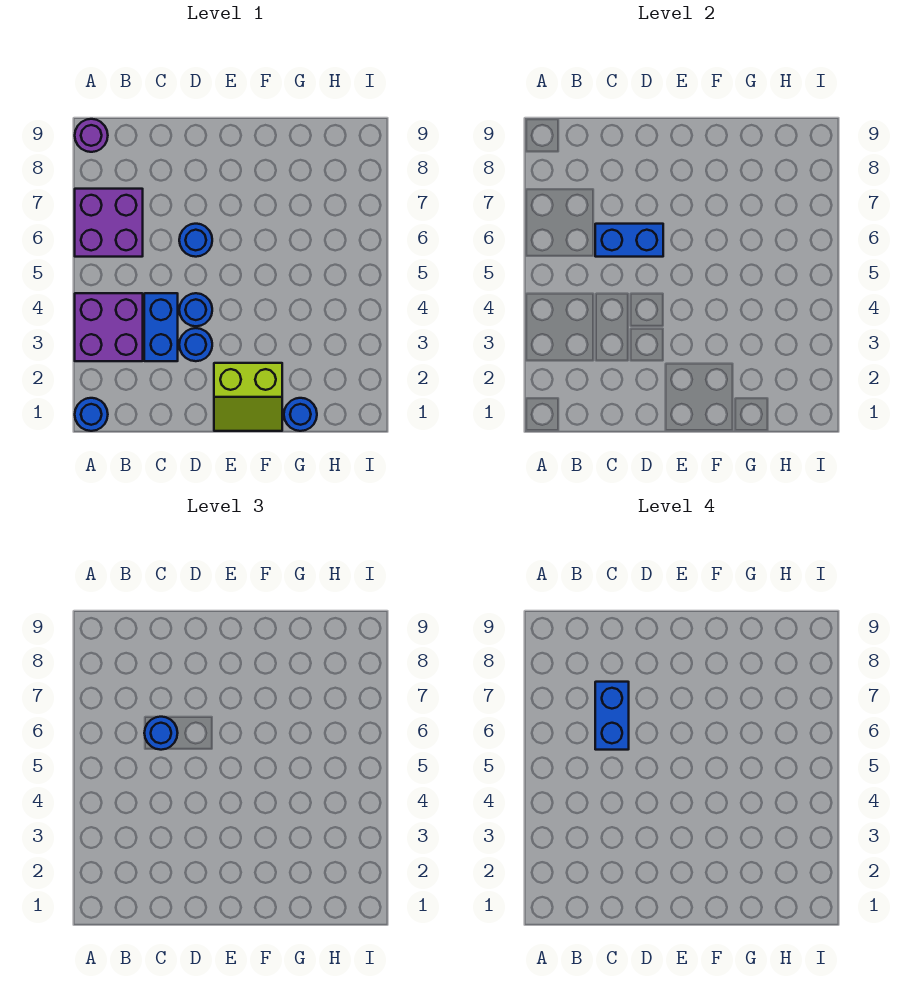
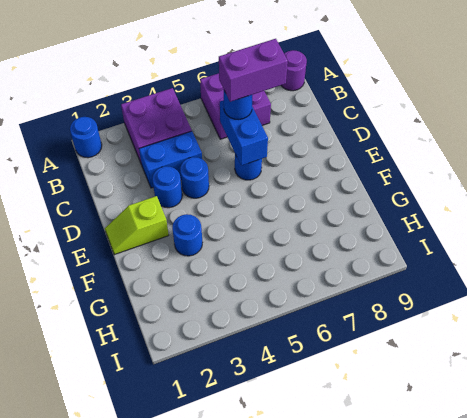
blue brick C6:C7 level 4 -> purple brick C6:C7 level 4
lime slope E1:F2 level 1 top 2 -> lime slope E1:E2 level 1 top 2
blue round brick G1 level 1 -> blue round brick F3 level 1

